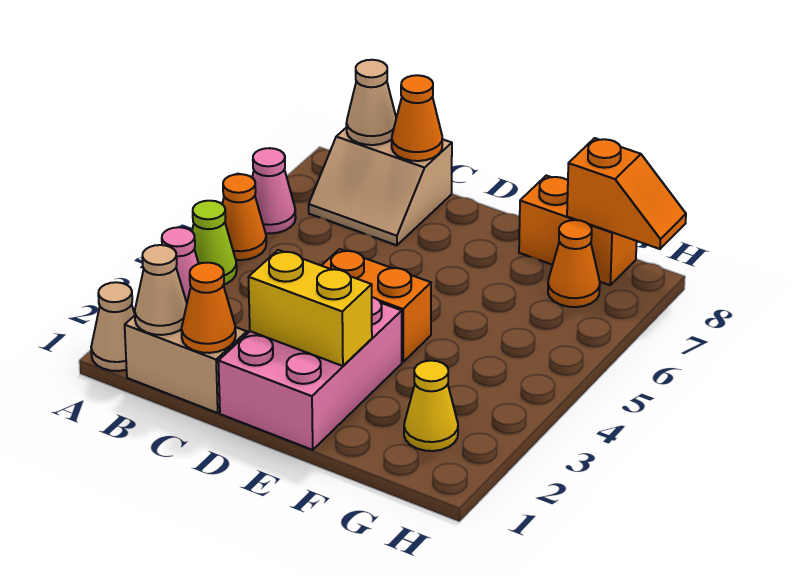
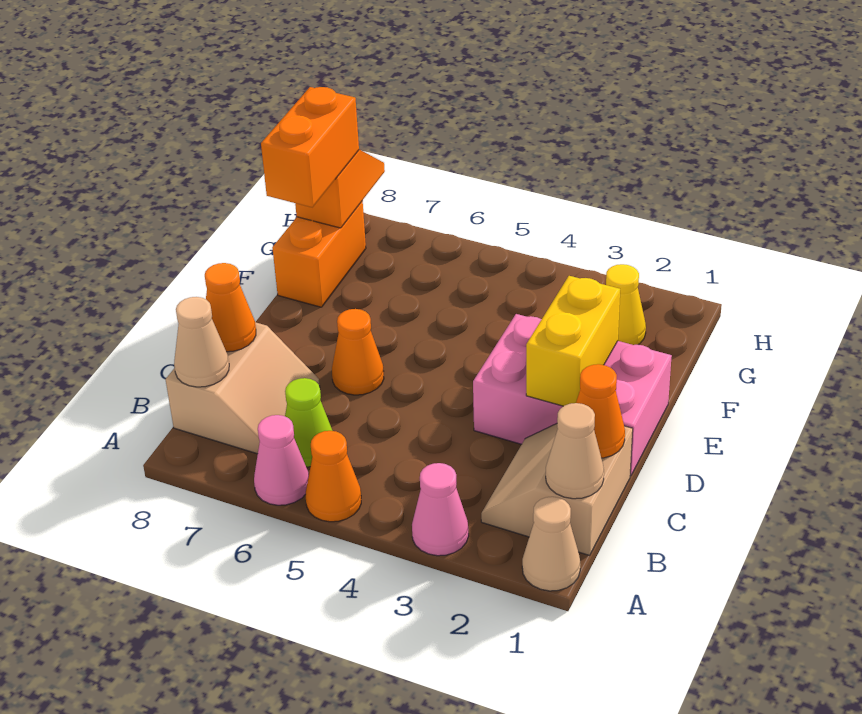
lime cone A4 level 1 -> lime cone B6 level 1
orange brick D4:E4 level 1 -> orange brick F8:G8 level 3
orange cone G7 level 1 -> orange cone D6 level 1

